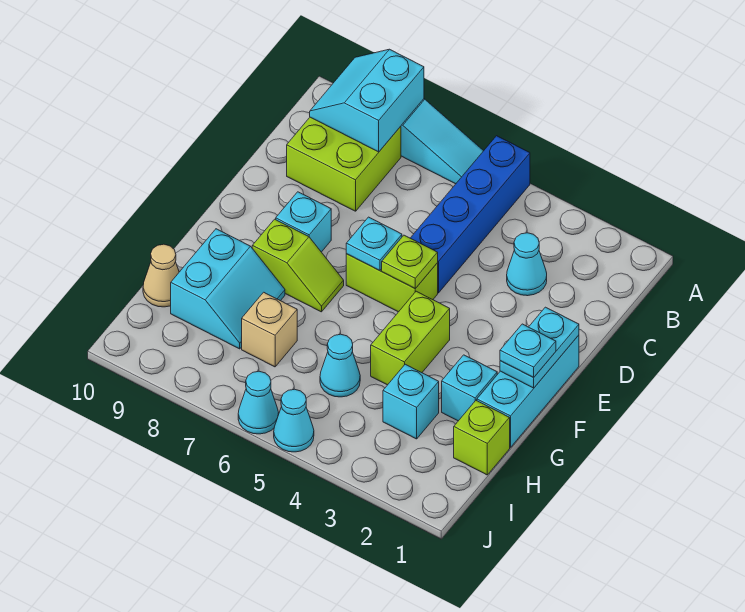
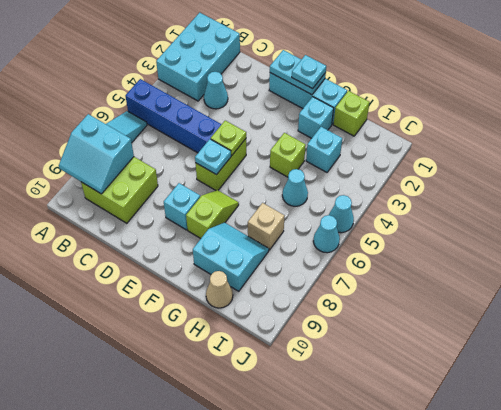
none -> cyan brick A1:B3 level 1
lime brick F4:G4 level 1 -> lime brick G4 level 1

